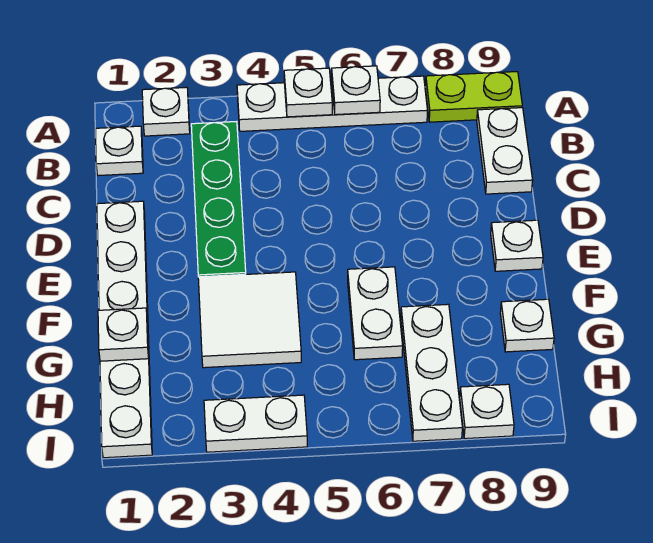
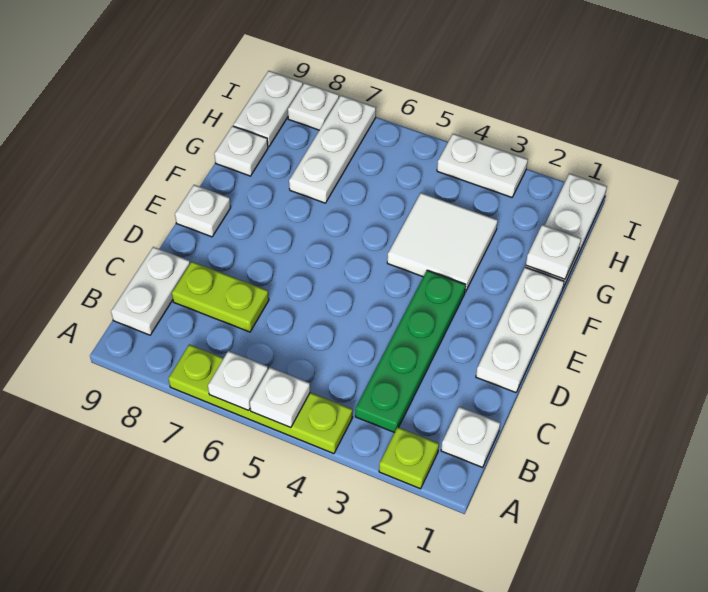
white plate A2 level 1 -> lime plate A2 level 1
white plate A4:A7 level 1 -> lime plate A4:A7 level 1
lime plate A8:A9 level 1 -> lime plate C7:C8 level 1
white plate F6:G6 level 1 -> white plate H9:I9 level 1

